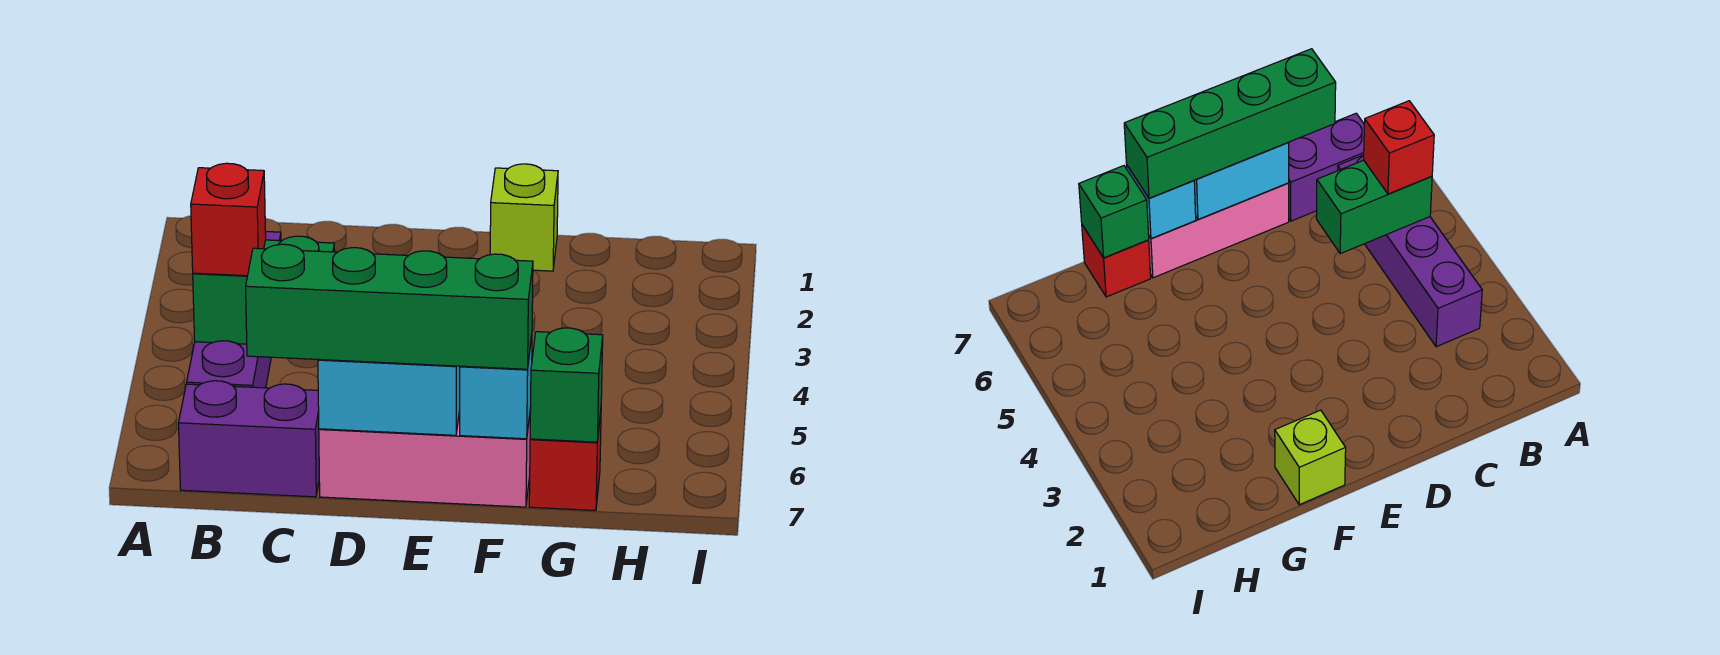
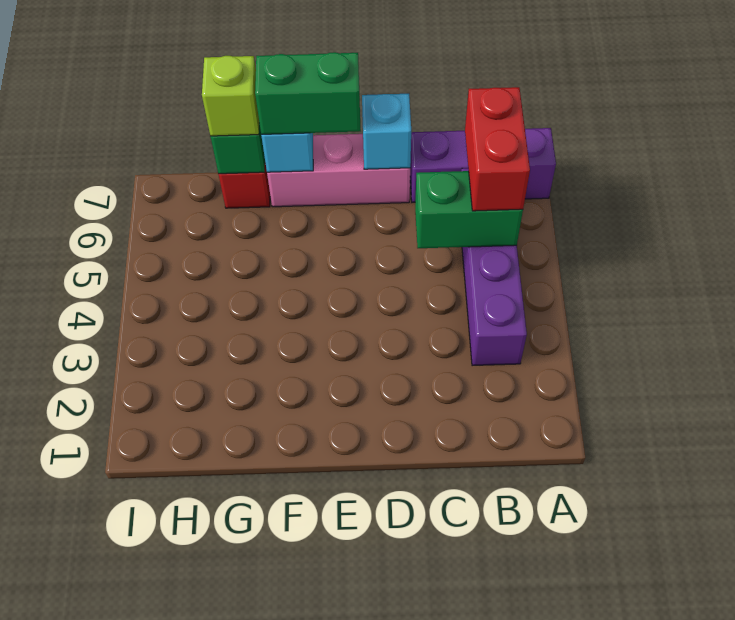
red brick B5 level 3 -> red brick B5:B6 level 3
purple brick B7:C7 level 1 -> purple brick A7:C7 level 1
green brick C7:F7 level 3 -> green brick E7:F7 level 3
cyan brick D7:E7 level 2 -> cyan brick D7 level 2
lime brick F1 level 1 -> lime brick G7 level 3

